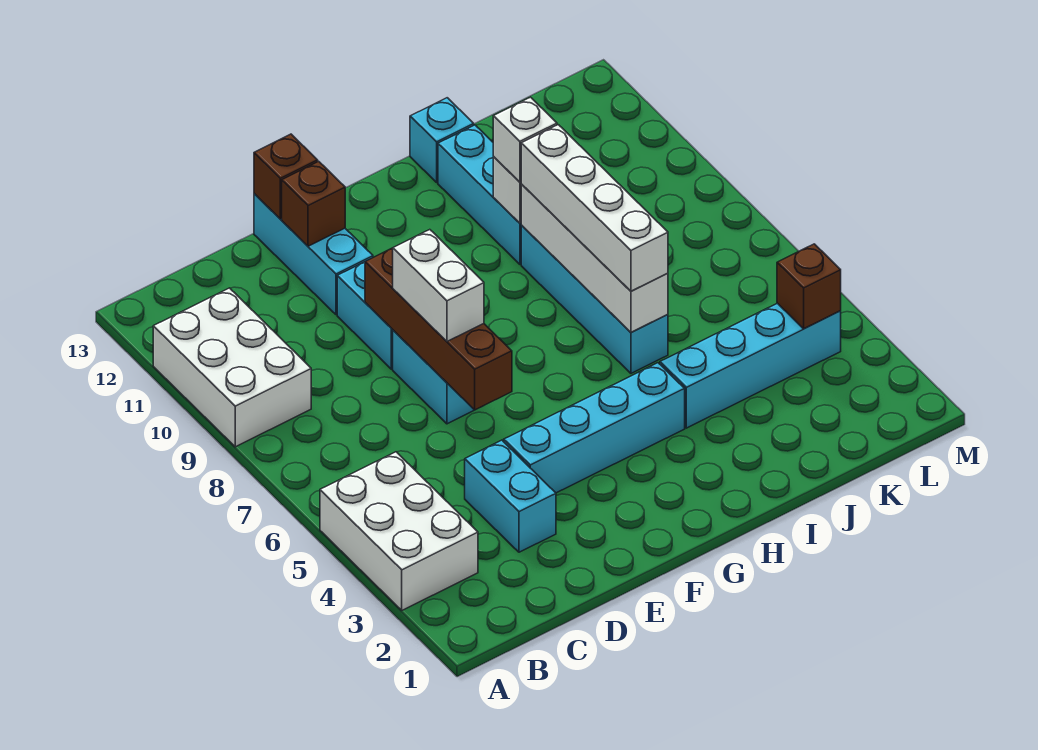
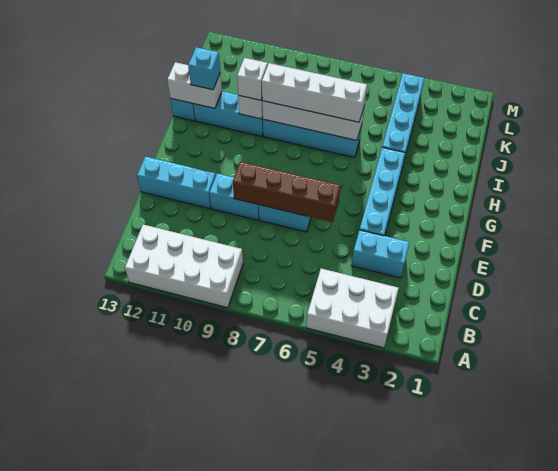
white brick A9:B11 level 1 -> white brick A9:B12 level 1
white brick E7:E8 level 3 -> white brick I12:I13 level 2
brown brick E12 level 2 -> none
brown brick E13 level 2 -> none
none -> cyan brick I12 level 3
brown brick L4 level 2 -> none

